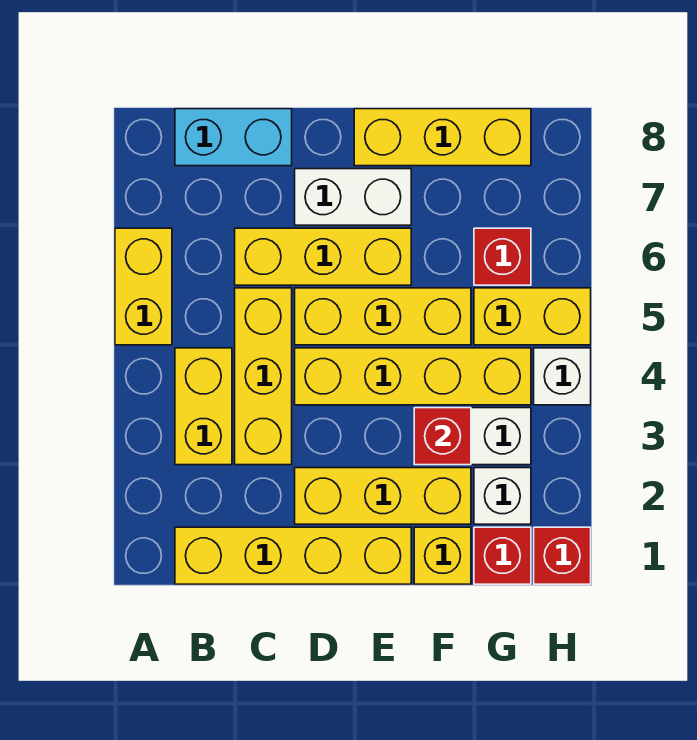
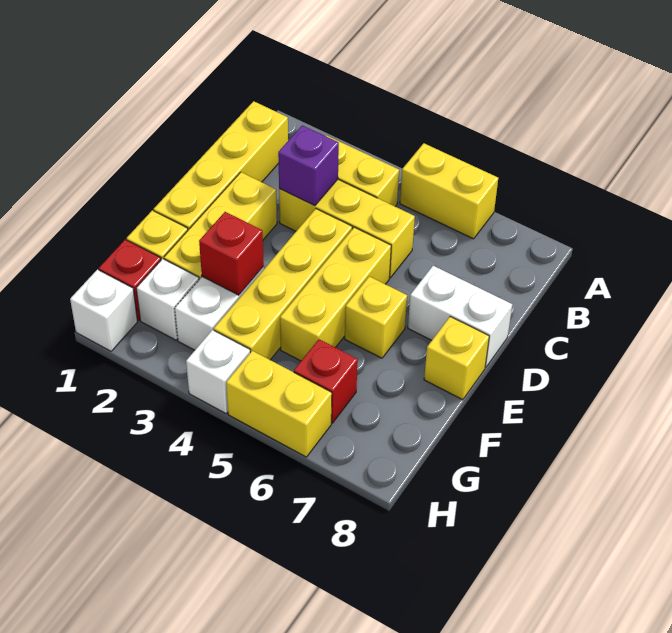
cyan brick B8:C8 level 1 -> none
none -> purple brick C3 level 2
yellow brick C6:E6 level 1 -> yellow brick E6 level 1
white brick D7:E7 level 1 -> white brick D7:D8 level 1
yellow brick E8:G8 level 1 -> yellow brick E8 level 1
yellow brick G5:H5 level 1 -> yellow brick H5:H6 level 1
red brick H1 level 1 -> white brick H1 level 1

